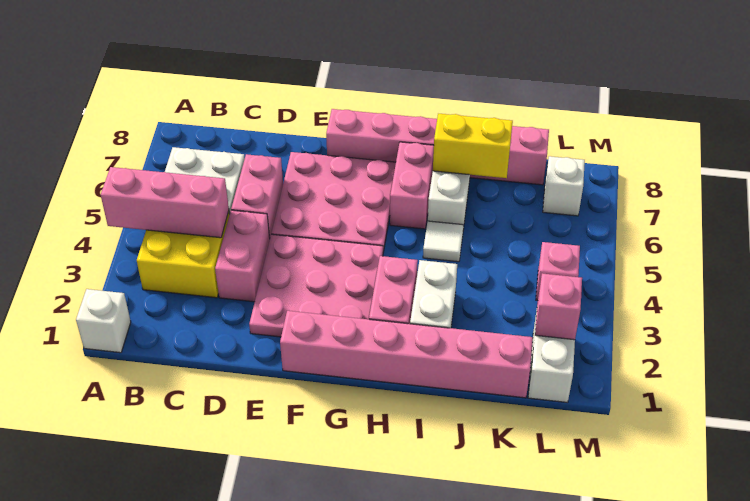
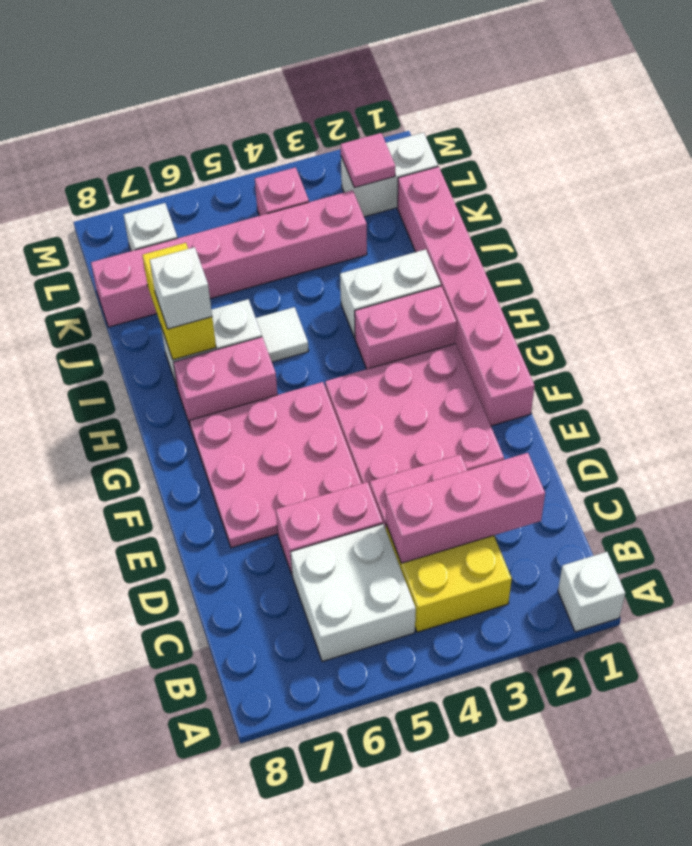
pink brick A4:C4 level 2 -> pink brick C2:C4 level 2
pink brick F8:K8 level 1 -> pink brick K3:K8 level 1
none -> white brick I7 level 3
pink brick L2 level 2 -> pink tile L2 level 2

